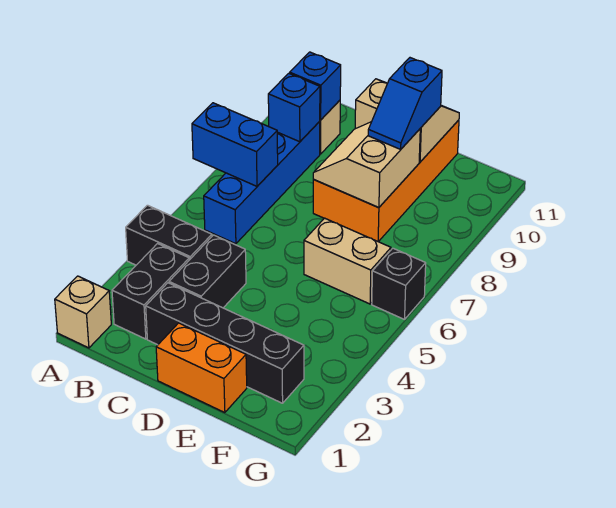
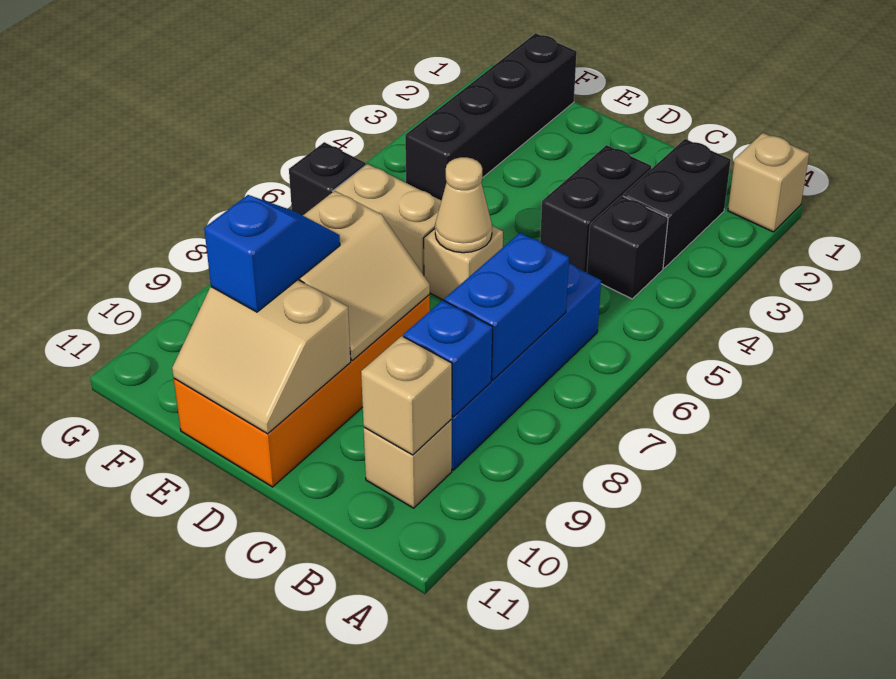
black brick A4:B4 level 1 -> black brick B4 level 1
blue brick A7:B7 level 2 -> blue brick B7:B8 level 2
blue brick B10 level 2 -> tan brick B10 level 2
black brick C2:F2 level 1 -> black brick F1:F4 level 1
orange brick D1:E1 level 1 -> none
none -> tan brick D6 level 1
none -> tan cone D6 level 2

